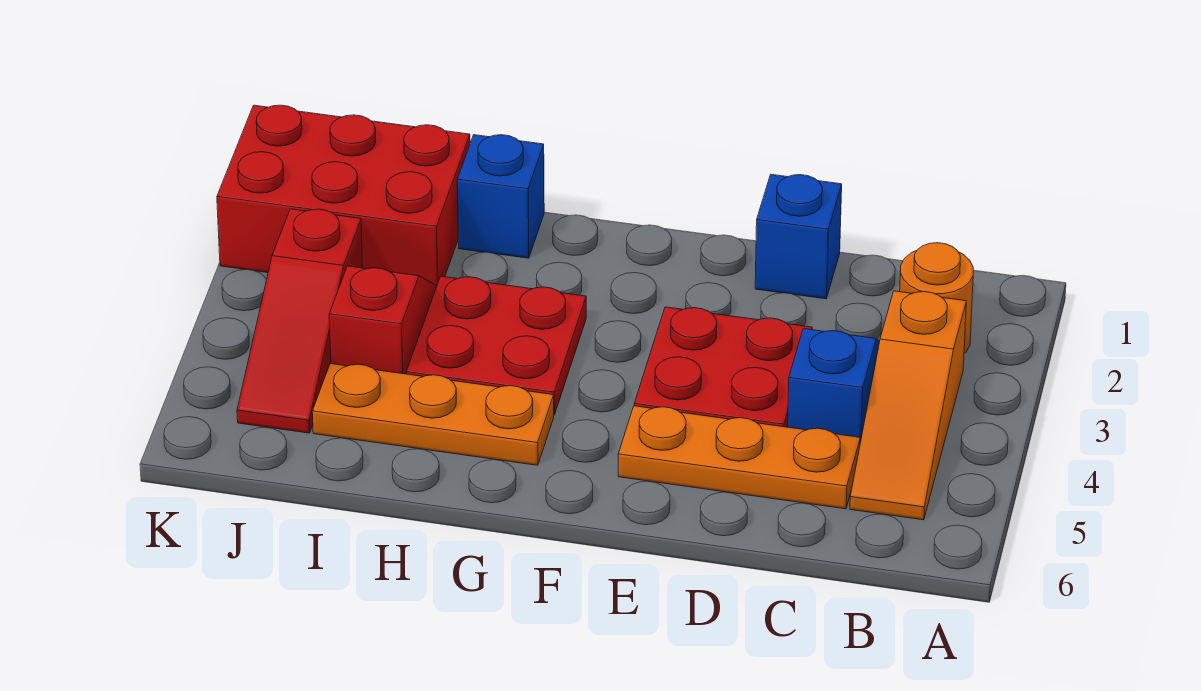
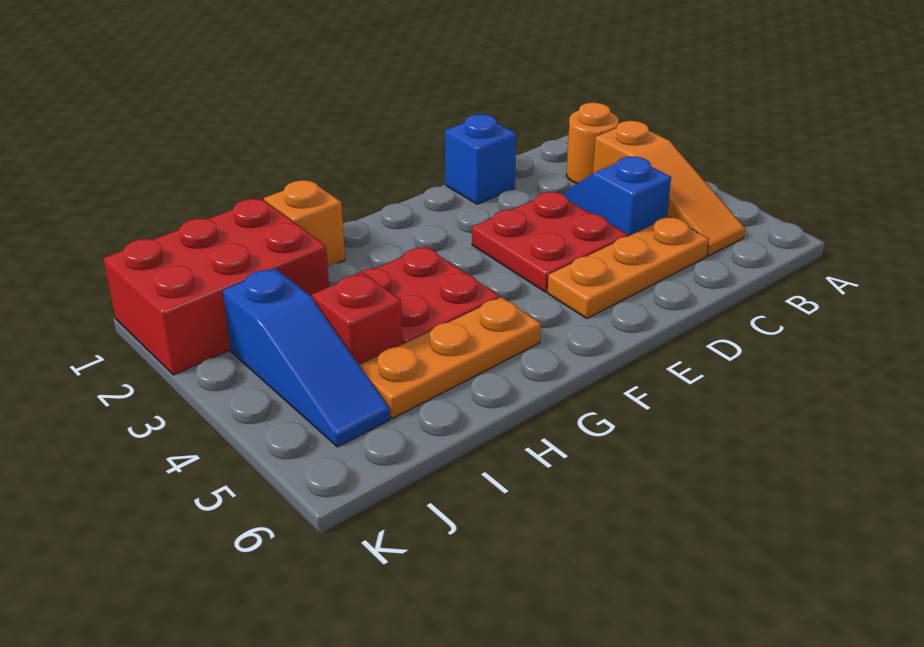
blue brick H1 level 1 -> orange brick H1 level 1
red slope J3:J5 level 1 top 3 -> blue slope J3:J5 level 1 top 3

